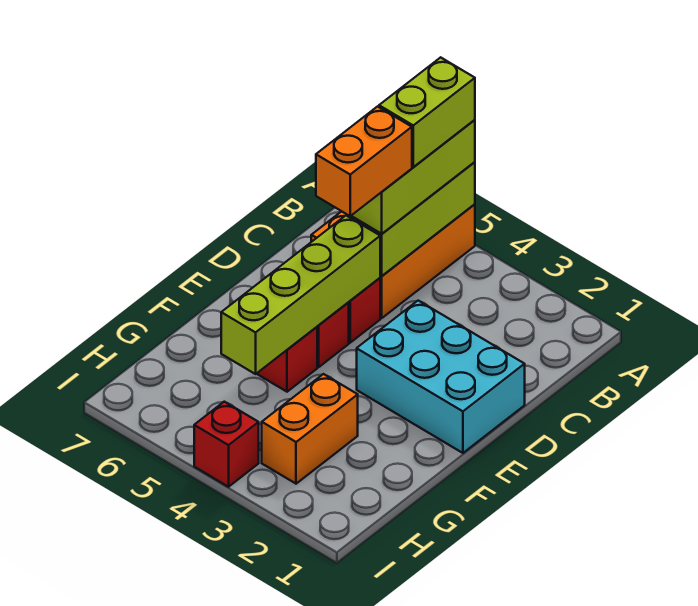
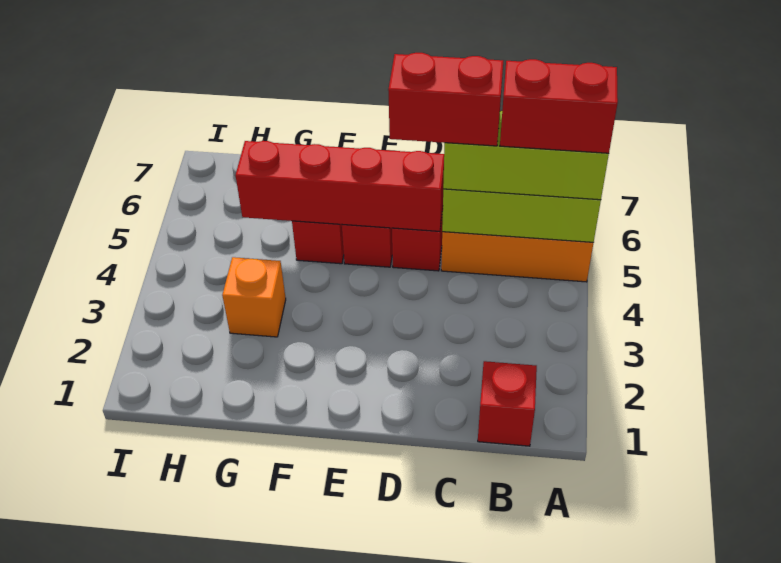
lime brick A5:B5 level 4 -> red brick A5:B5 level 4
orange brick C5:D5 level 4 -> red brick C5:D5 level 4
cyan brick D1:E3 level 1 -> none
lime brick D5:G5 level 2 -> red brick D5:G5 level 2
orange brick G3:H3 level 1 -> orange brick G3 level 1
red brick I4 level 1 -> red brick B1 level 1

